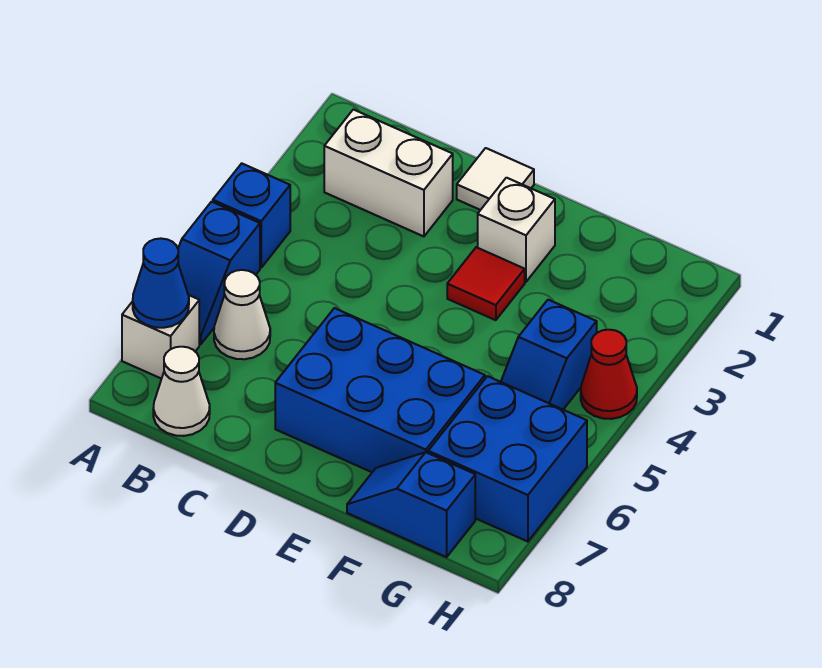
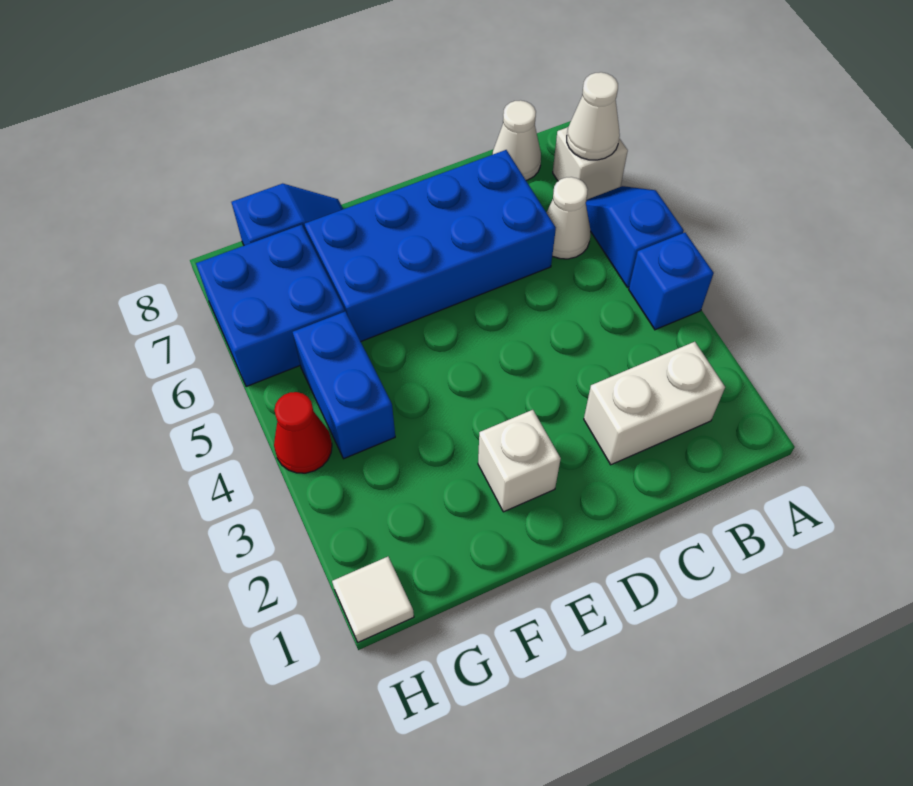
blue cone A7 level 2 -> white cone A7 level 2
white tile D1 level 1 -> white tile H1 level 1
blue brick D6:F7 level 1 -> blue brick C6:F7 level 1
red tile E3 level 1 -> none
blue slope G4:G5 level 1 top 4 -> blue brick G4:G5 level 1

